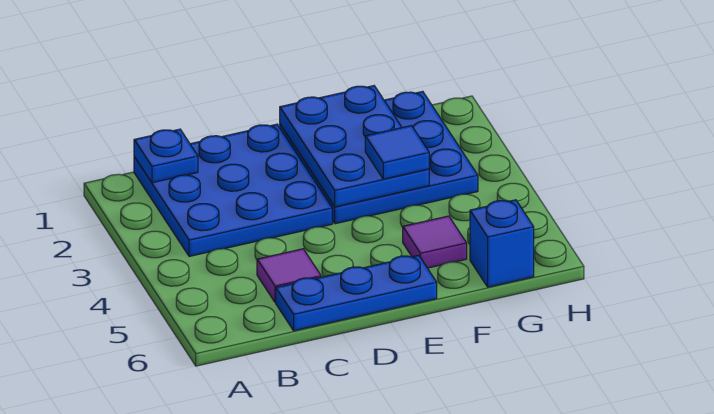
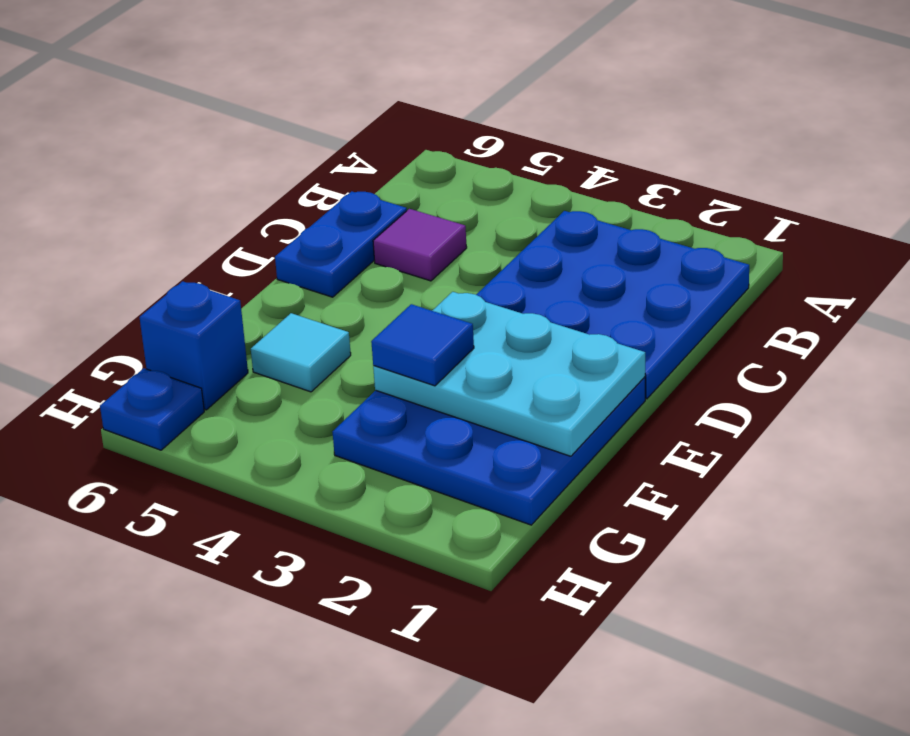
blue plate B1 level 2 -> blue plate H6 level 1
blue plate C6:E6 level 1 -> blue plate C6:D6 level 1
blue plate E1:F3 level 2 -> cyan plate E1:F3 level 2
purple tile F5 level 1 -> cyan tile F5 level 1

